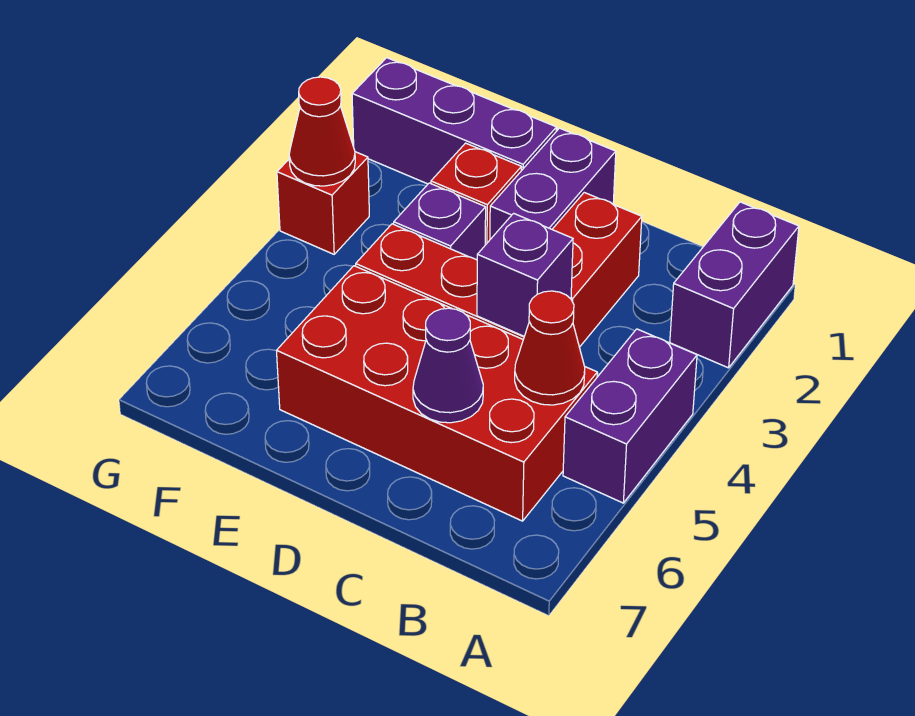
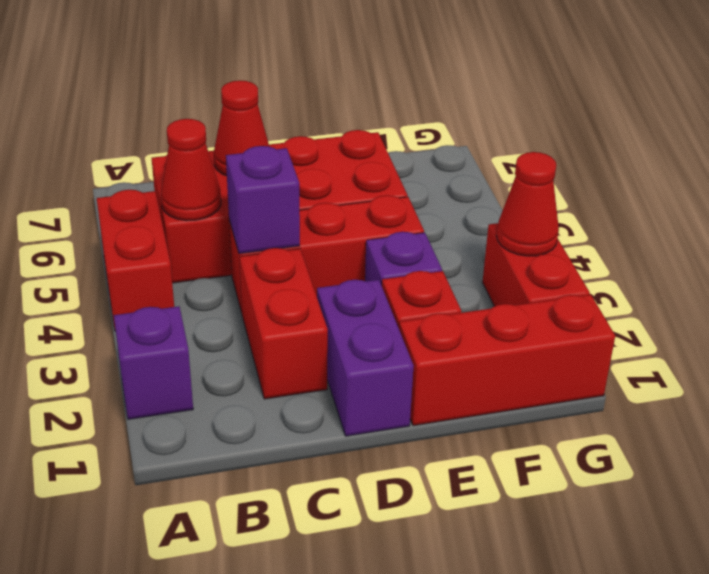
purple brick A1:A2 level 1 -> purple brick A2 level 1
purple brick A4:A5 level 1 -> red brick A4:A5 level 1
purple cone C6 level 2 -> red cone C6 level 2
purple brick E1:G1 level 1 -> red brick E1:G1 level 1
red brick G3 level 1 -> red brick G2:G3 level 1

